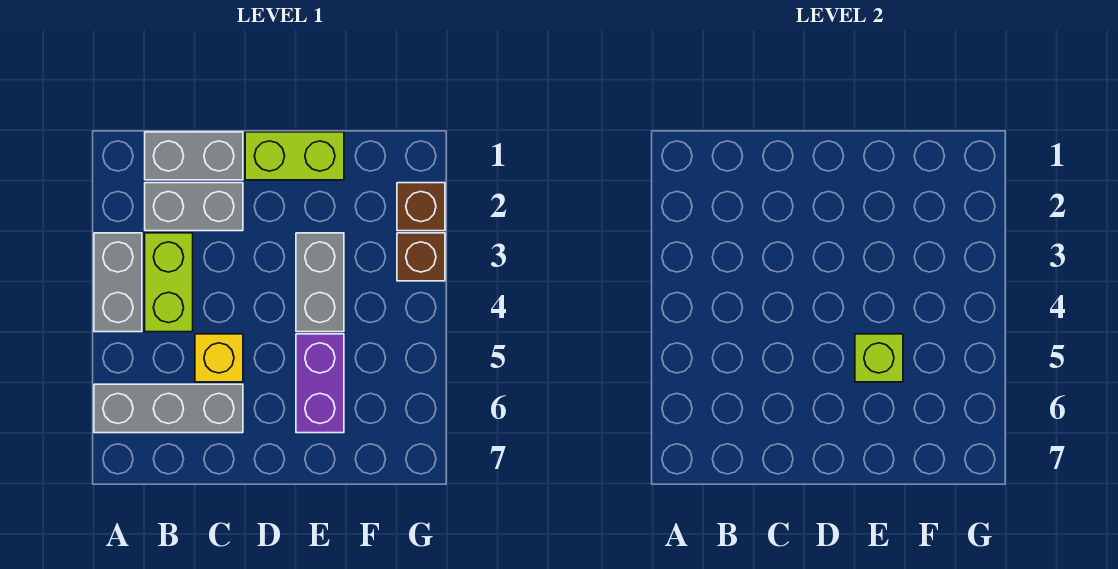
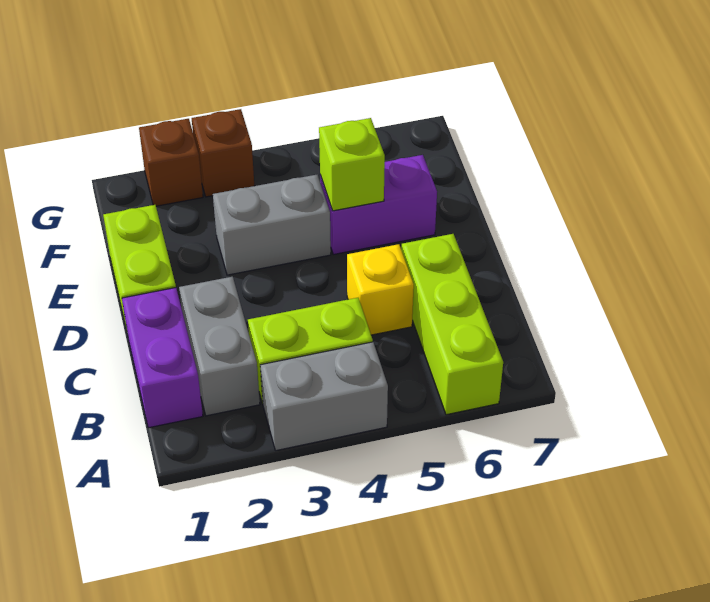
grey brick A6:C6 level 1 -> lime brick A6:C6 level 1
grey brick B1:C1 level 1 -> purple brick B1:C1 level 1

